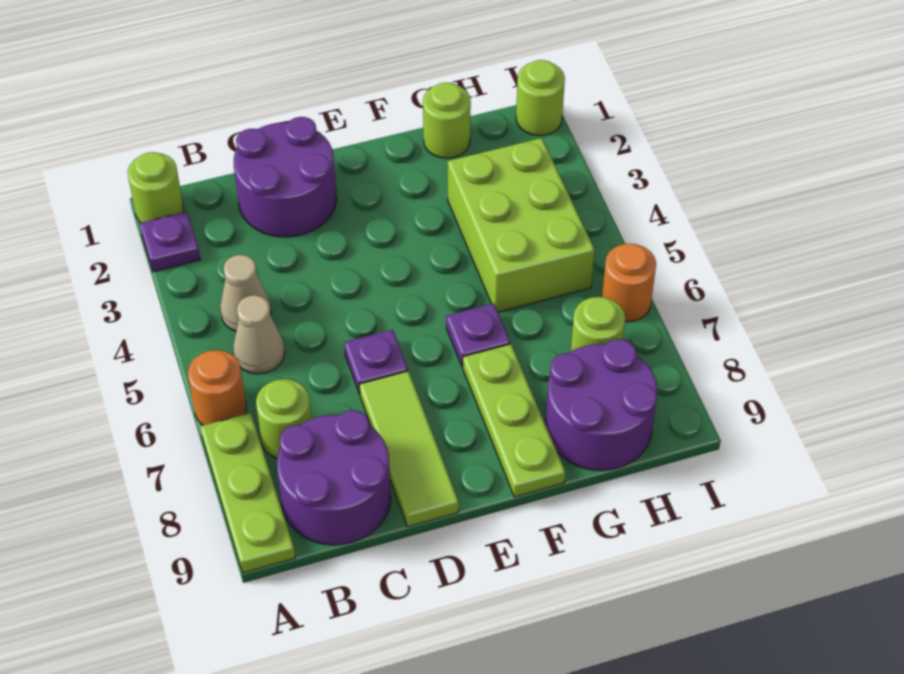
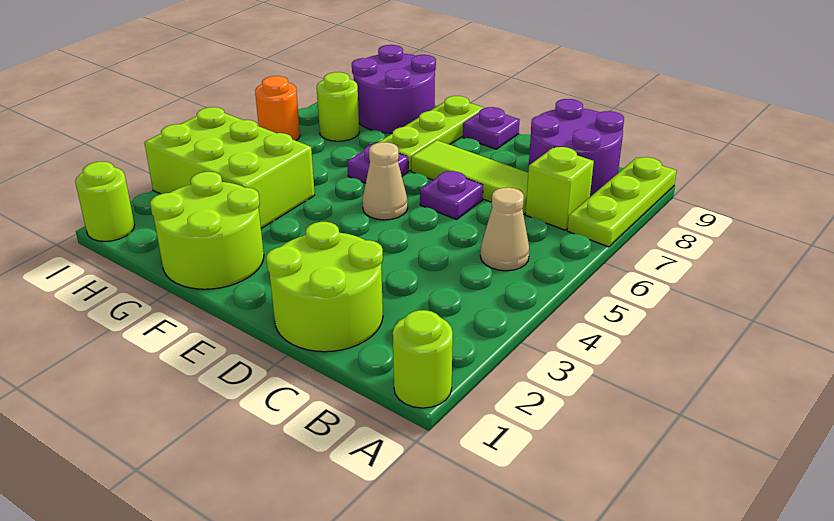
purple plate A2 level 1 -> purple plate E9 level 1
orange round brick A6 level 1 -> none
tan cone B4 level 1 -> tan cone E5 level 1
lime round brick B7 level 1 -> lime brick B7 level 1
purple round brick C1:D2 level 1 -> lime round brick C1:D2 level 1
lime tile D7:D9 level 1 -> lime tile C7:E7 level 1
lime round brick G1 level 1 -> lime round brick F1:G2 level 1
lime brick G3:H5 level 1 -> lime brick G3:I4 level 1

